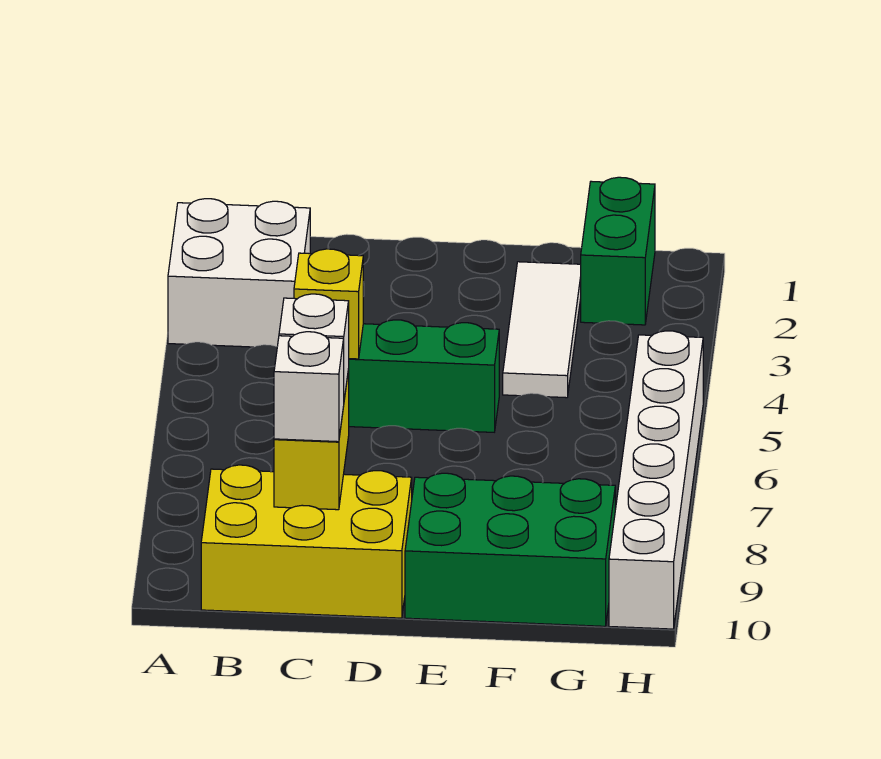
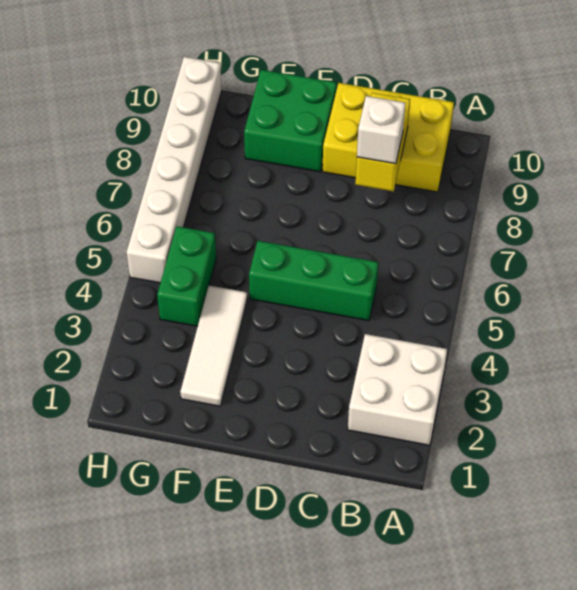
yellow brick C5 level 2 -> none
white brick C9 level 3 -> none
green brick E9:G10 level 1 -> green brick E9:F10 level 1
green brick G1:G2 level 1 -> green brick G4:G5 level 1

